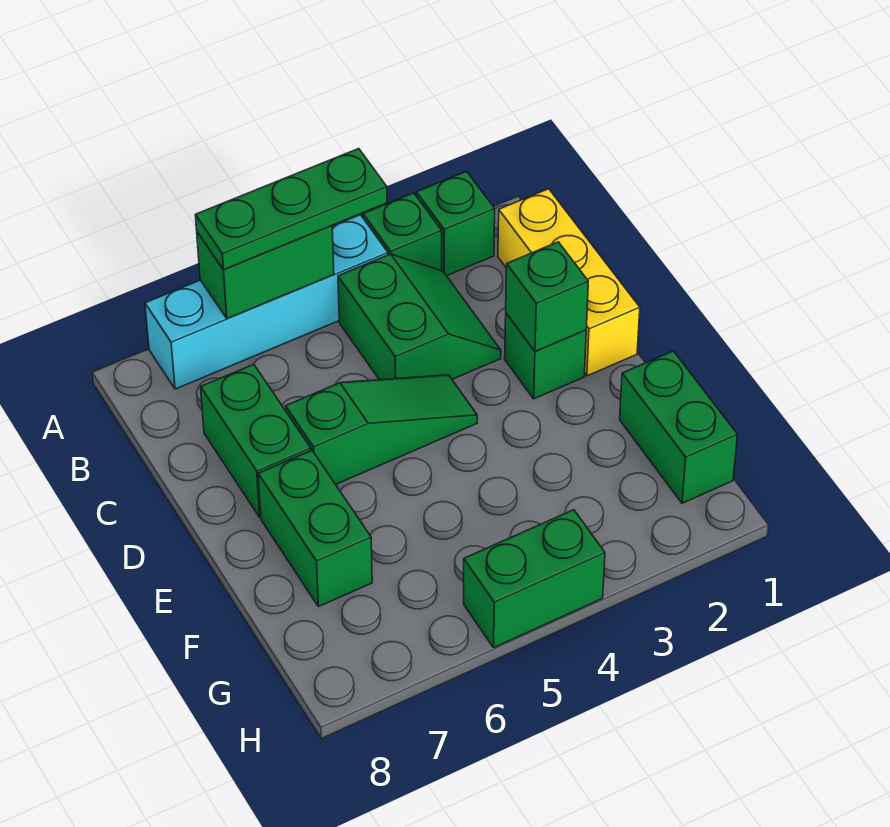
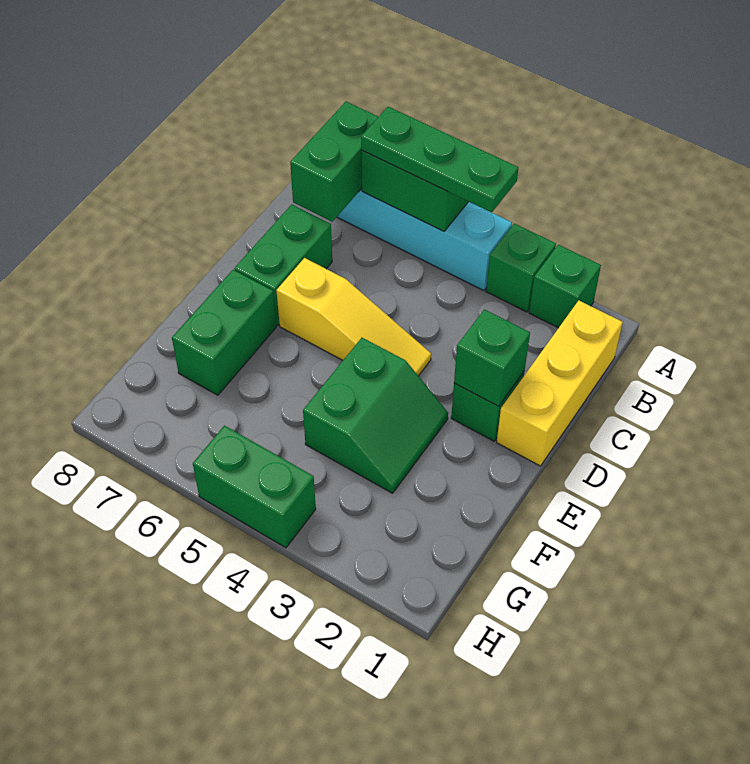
green slope B3:C4 level 1 top 4 -> green slope E3:F4 level 1 top 4
green slope D4:D6 level 1 top 6 -> yellow slope D4:D6 level 1 top 6
green brick F1:G1 level 1 -> green brick A7:B7 level 2

